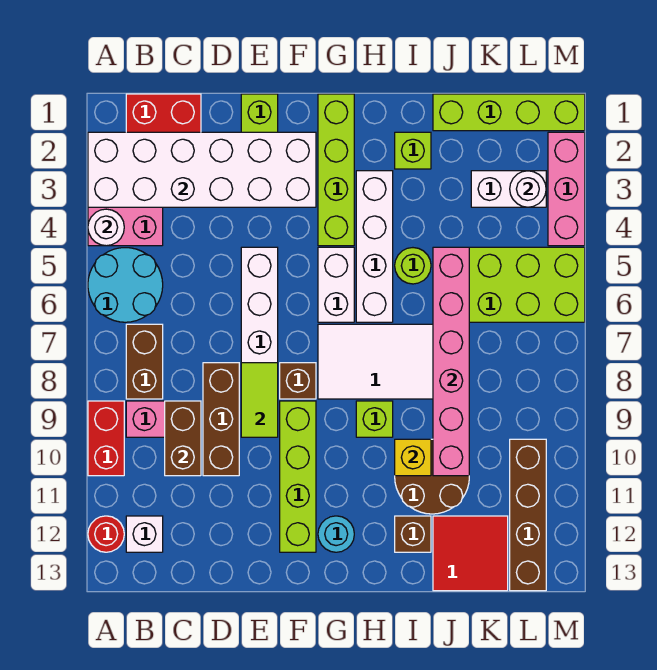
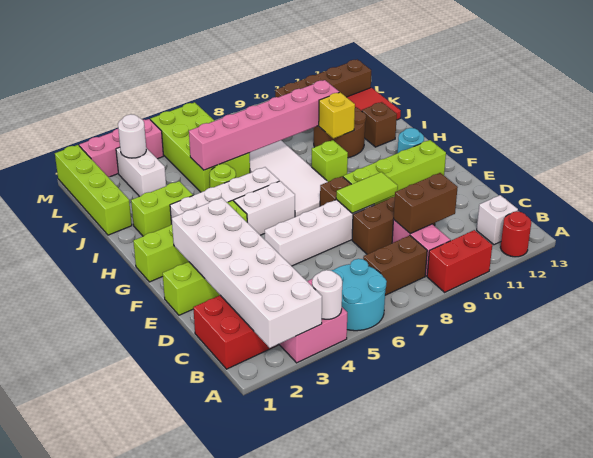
lime brick I2 level 1 -> lime brick I2:I3 level 1

